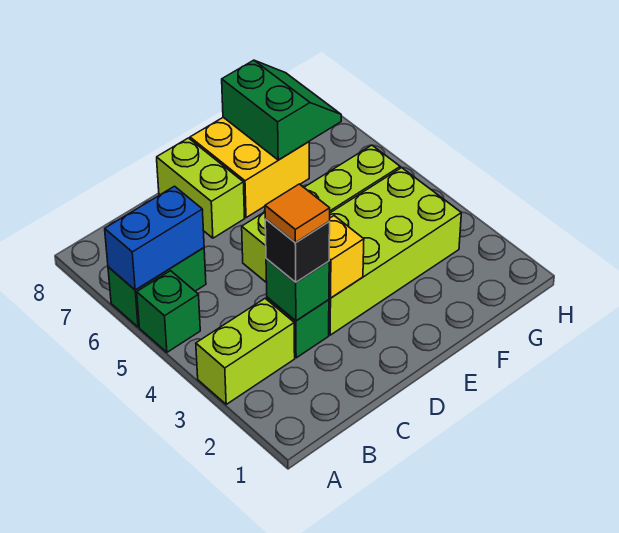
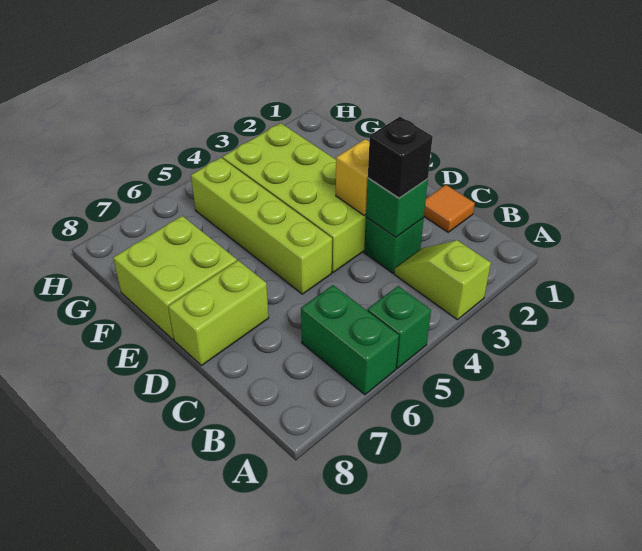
lime brick A3:B3 level 1 -> lime slope A3:B3 level 1 top A
blue brick A6:B6 level 2 -> none
orange tile C3 level 4 -> orange tile C1 level 1
yellow brick E7:F8 level 1 -> lime brick E7:F8 level 1
green slope F7:G8 level 2 top F -> none

